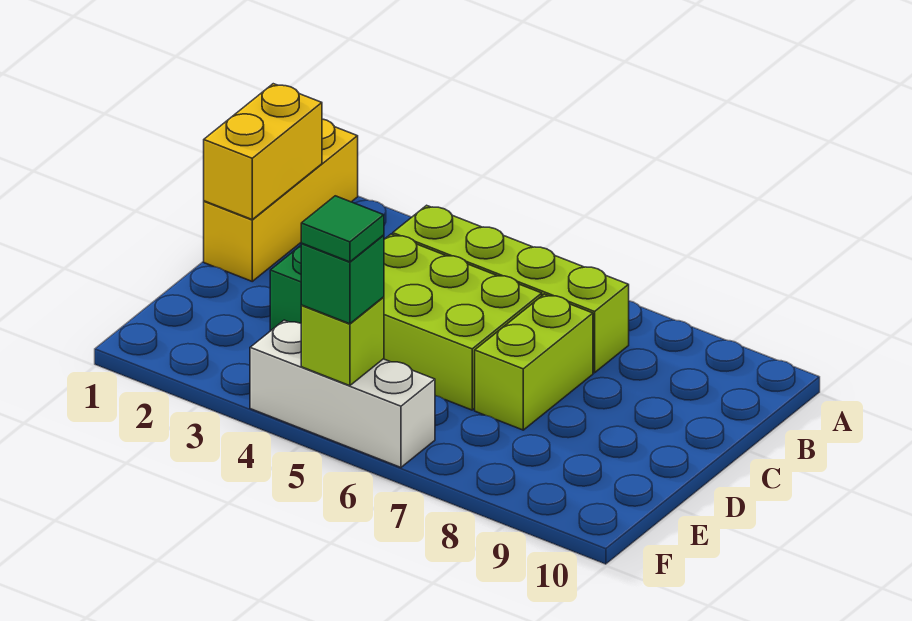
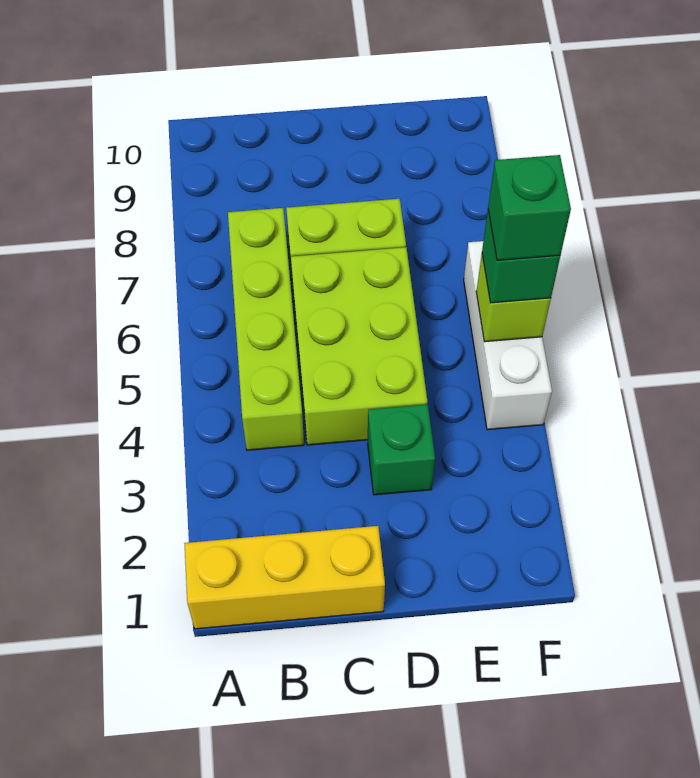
yellow brick B1:C1 level 2 -> none
green tile F5 level 4 -> green brick F5 level 4

